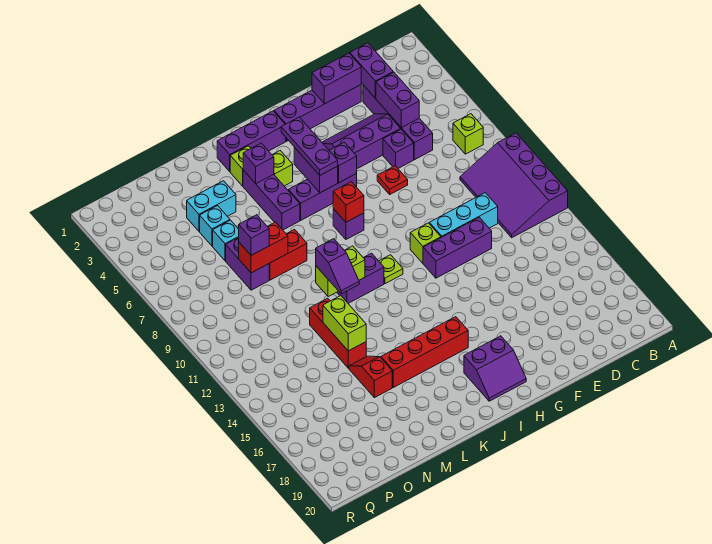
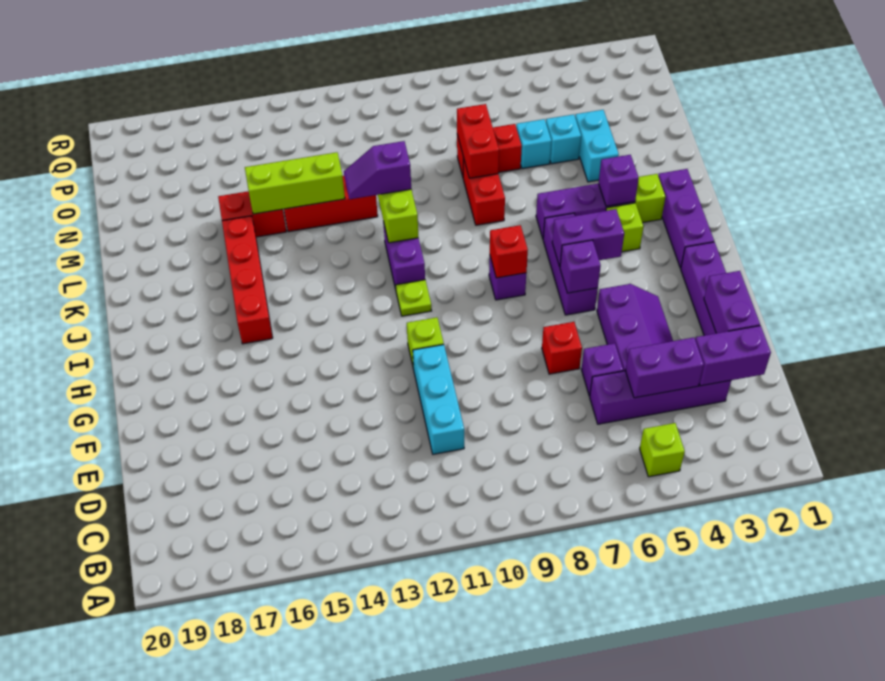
purple slope A9:C12 level 1 top A -> none
lime brick B7 level 1 -> lime brick B5 level 1
purple brick E12:G12 level 1 -> none
red plate F7 level 1 -> red brick F7 level 1
purple slope H18:I19 level 1 top 18 -> none
purple plate I4:I6 level 3 -> none
lime brick M13:M14 level 2 -> lime brick M13:M15 level 2
red slope M15:M16 level 1 top 16 -> red brick M15:M16 level 1
purple brick N7:N8 level 1 -> red brick N7:N8 level 1
purple brick N8 level 3 -> none

